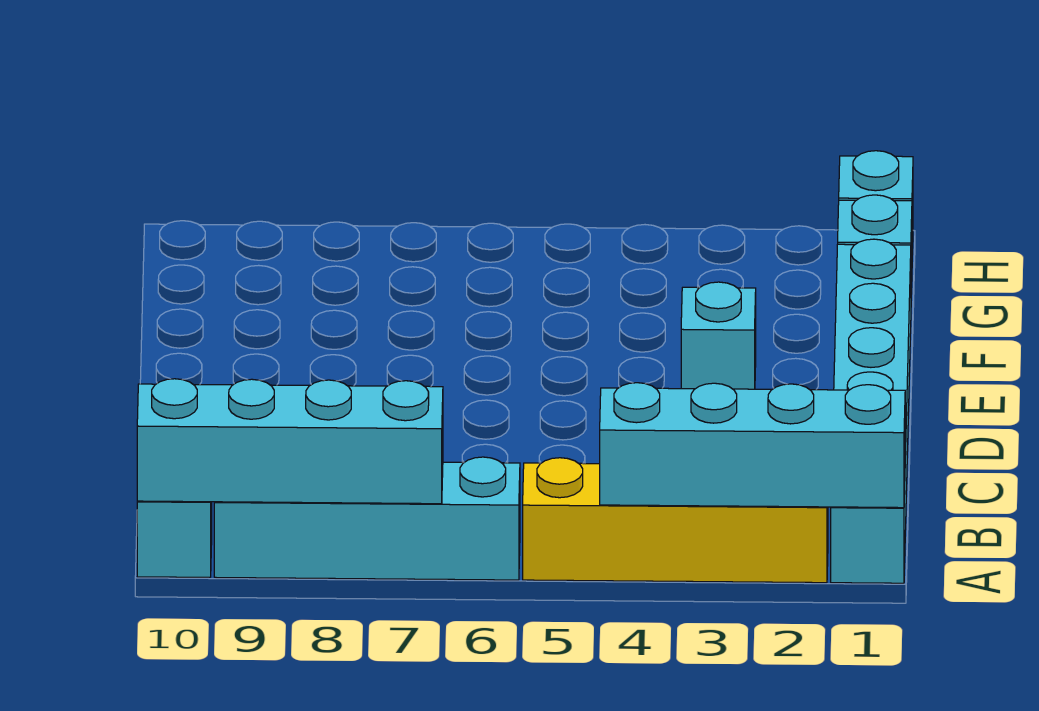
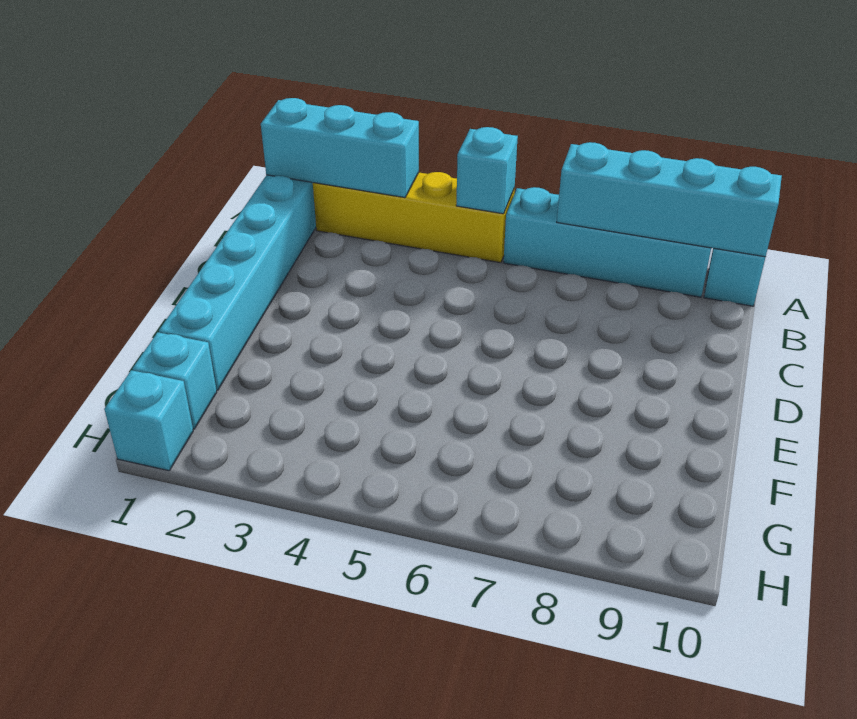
cyan brick A1:A4 level 2 -> cyan brick A1:A3 level 2
cyan brick E3 level 1 -> cyan brick A5 level 2

